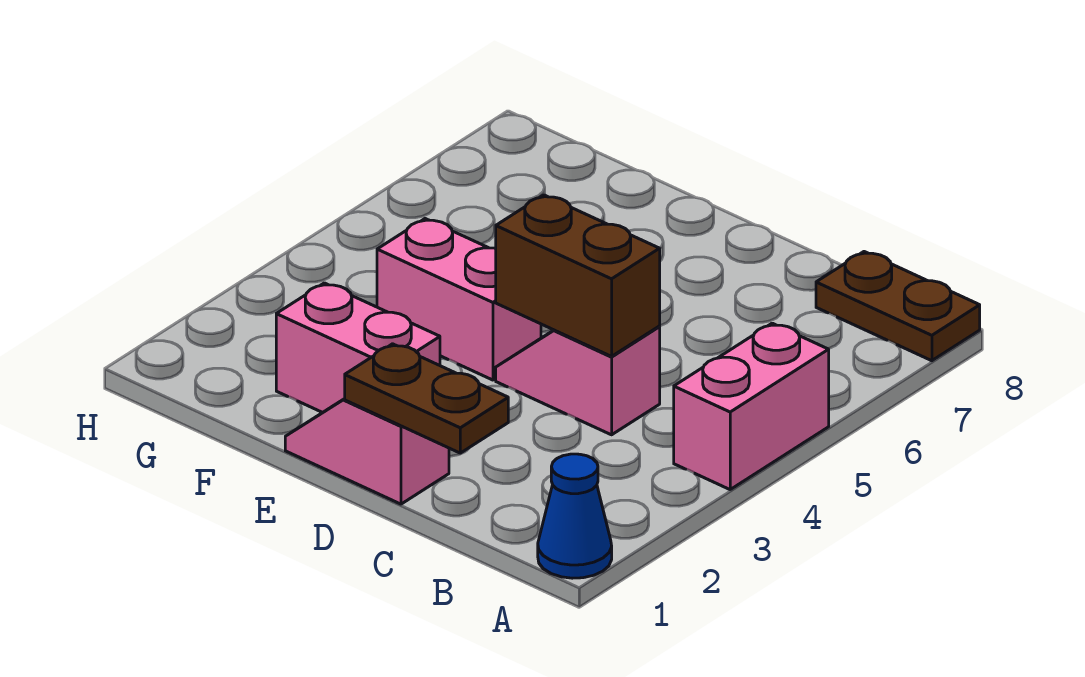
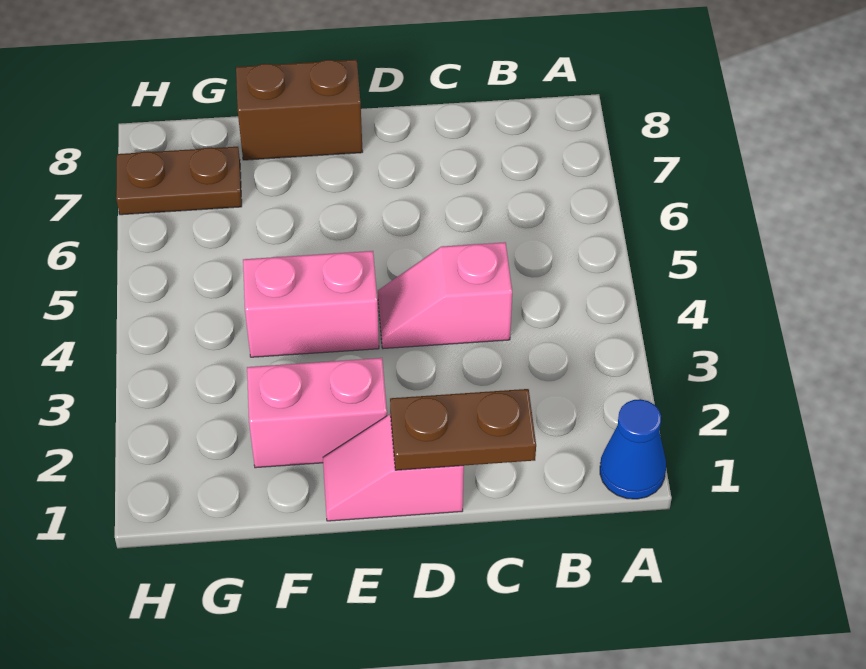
pink brick A4:A5 level 1 -> none
brown plate A8:B8 level 1 -> brown plate G7:H7 level 1
brown brick C4:D4 level 2 -> brown brick E8:F8 level 1

